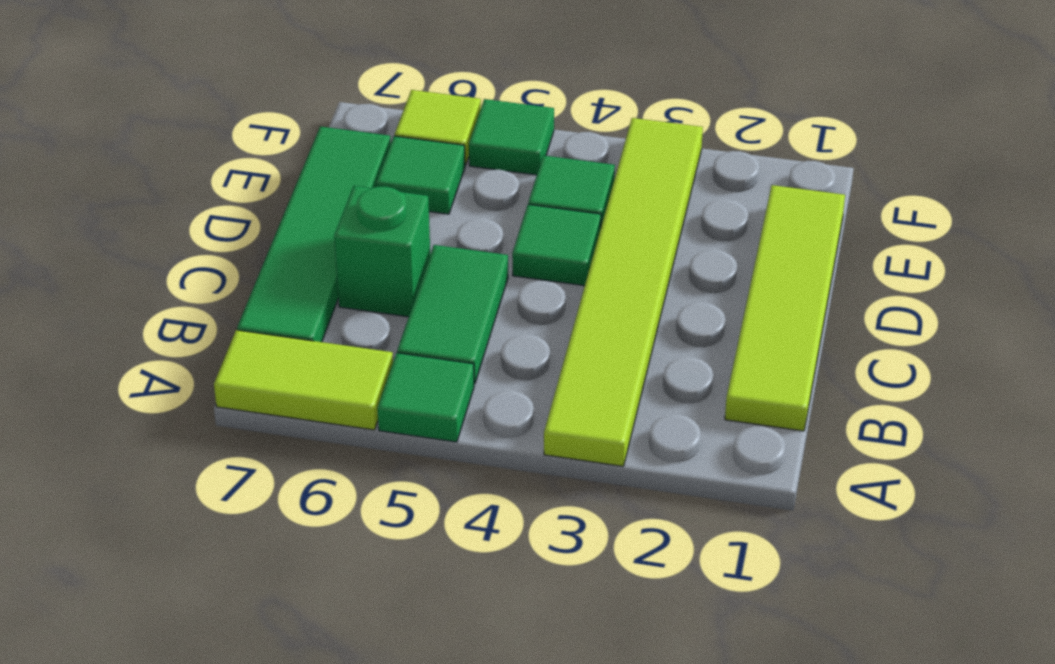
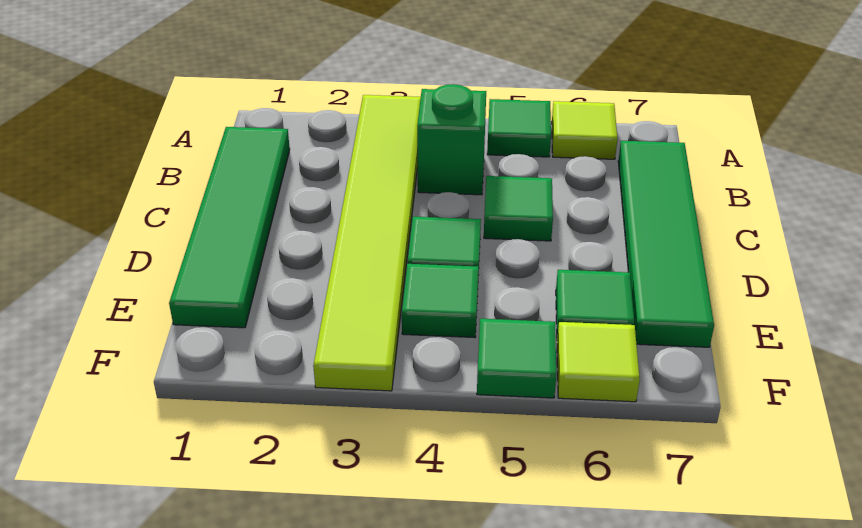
lime tile A6:A7 level 1 -> lime tile A6 level 1
lime tile B1:E1 level 1 -> green tile B1:E1 level 1
green tile B5:C5 level 1 -> green tile C5 level 1
green brick C6 level 1 -> green brick B4 level 1

